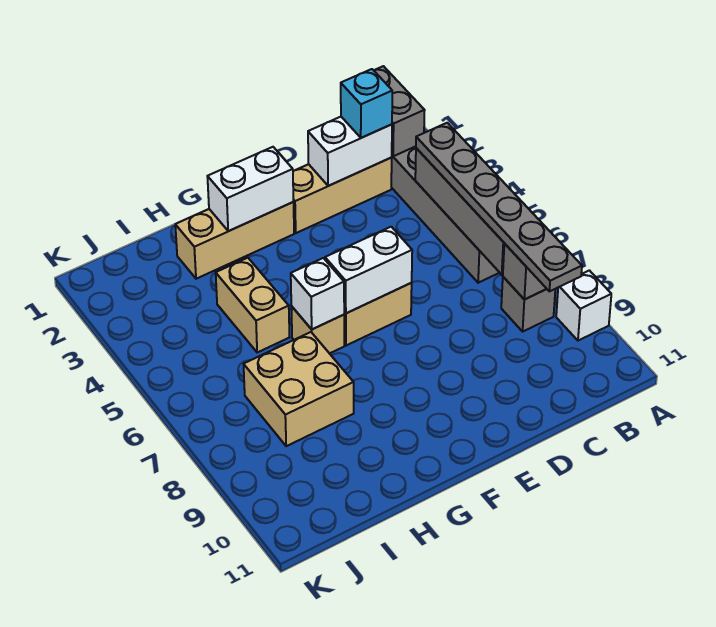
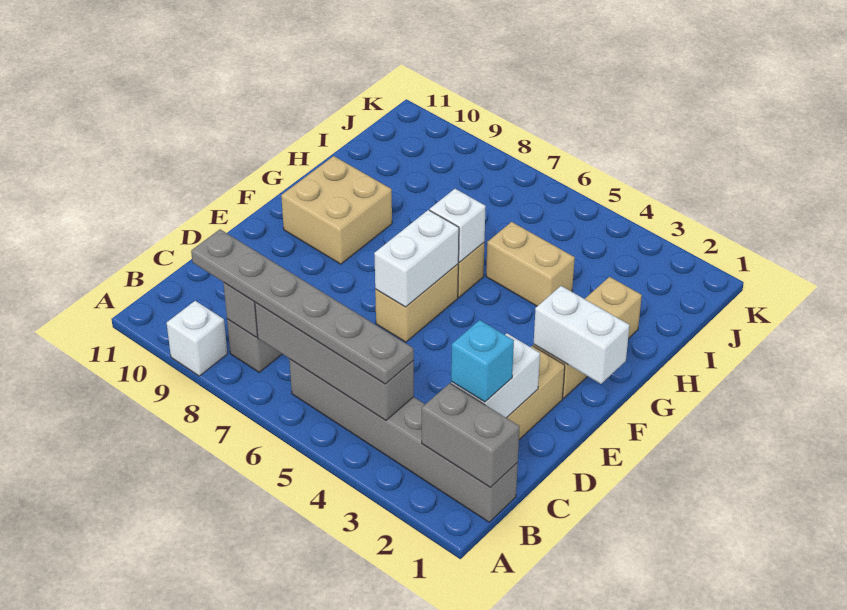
white brick F2:G2 level 2 -> white brick F1:F2 level 2
tan brick H7:I8 level 1 -> tan brick F9:G10 level 1

